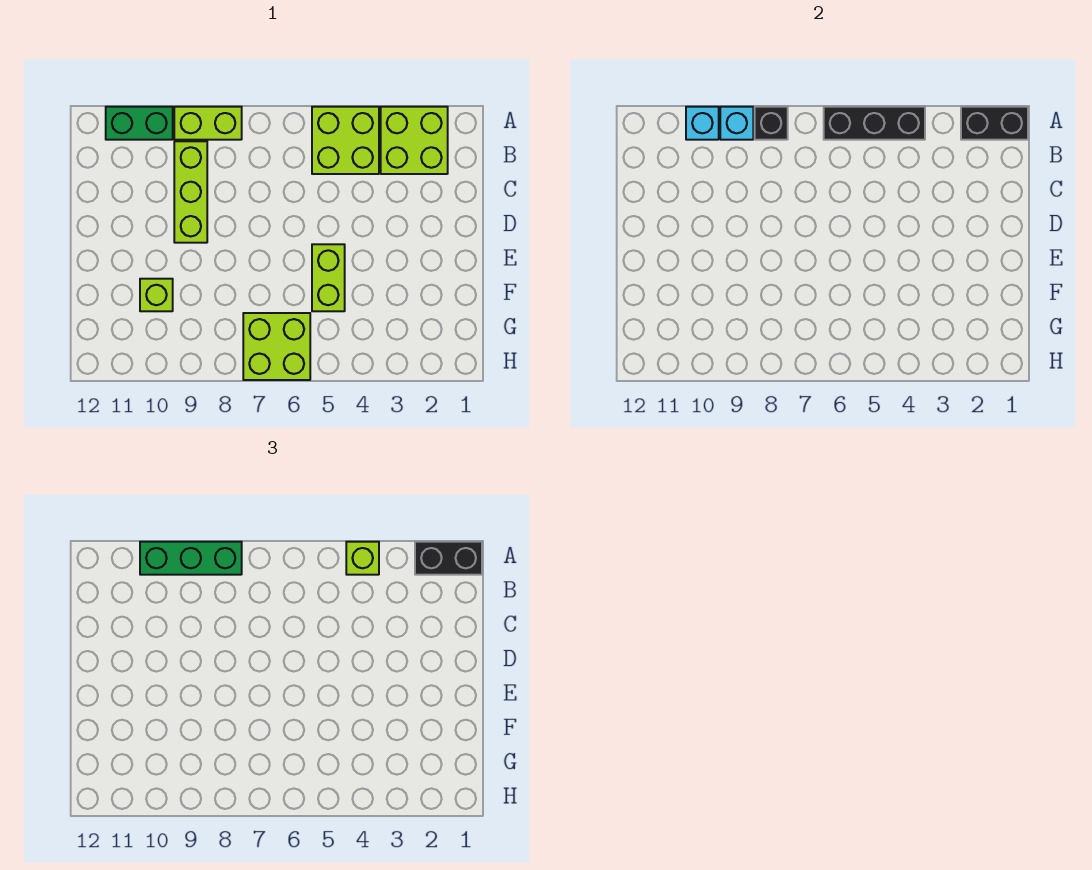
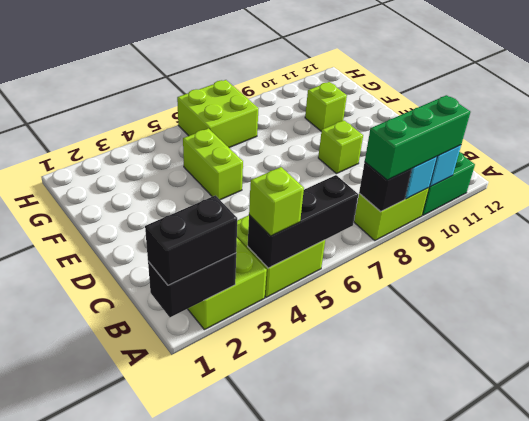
lime brick B9:D9 level 1 -> lime brick D9 level 1

